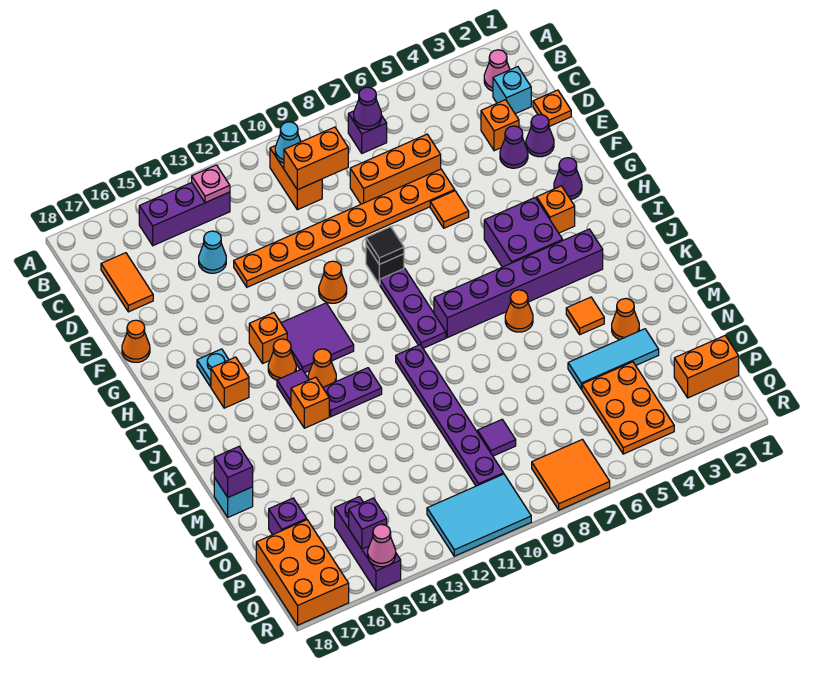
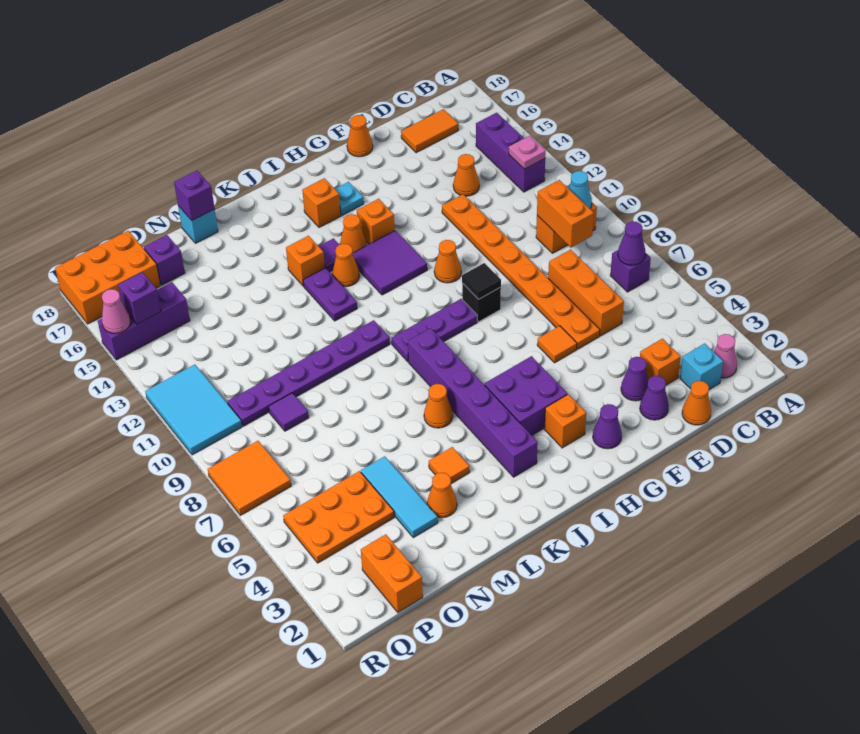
orange plate D1 level 1 -> orange cone D1 level 1
cyan cone D14 level 1 -> orange cone D14 level 1

